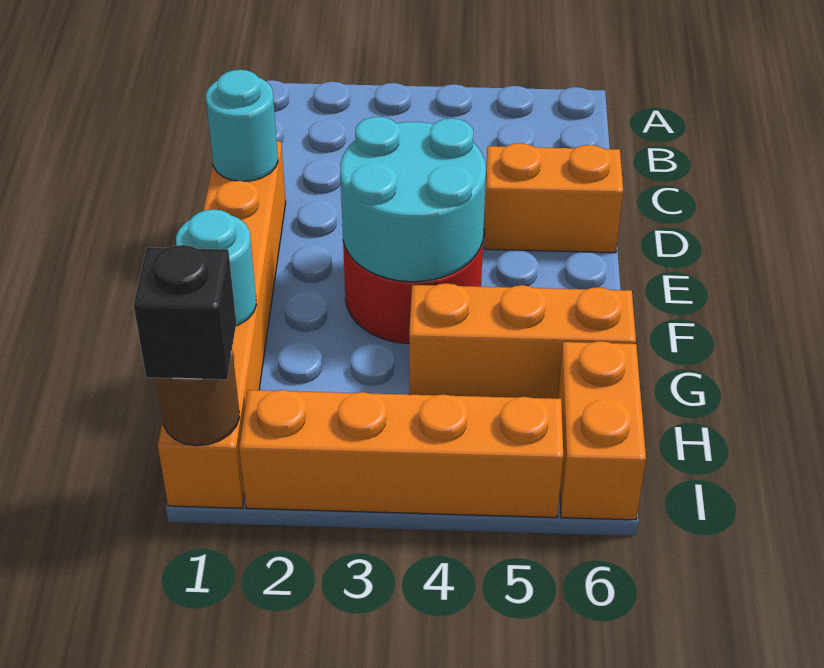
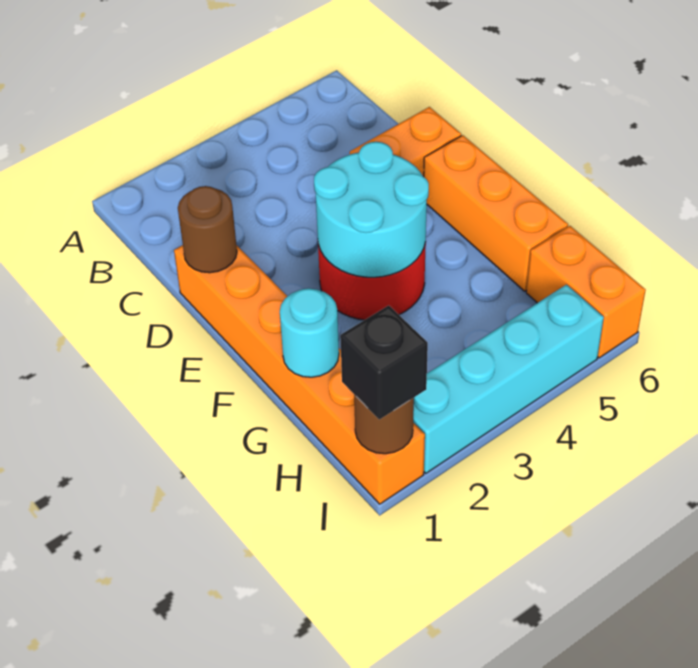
cyan round brick D1 level 2 -> brown round brick D1 level 2
orange brick G4:G6 level 1 -> orange brick E6:G6 level 1
orange brick I2:I5 level 1 -> cyan brick I2:I5 level 1

